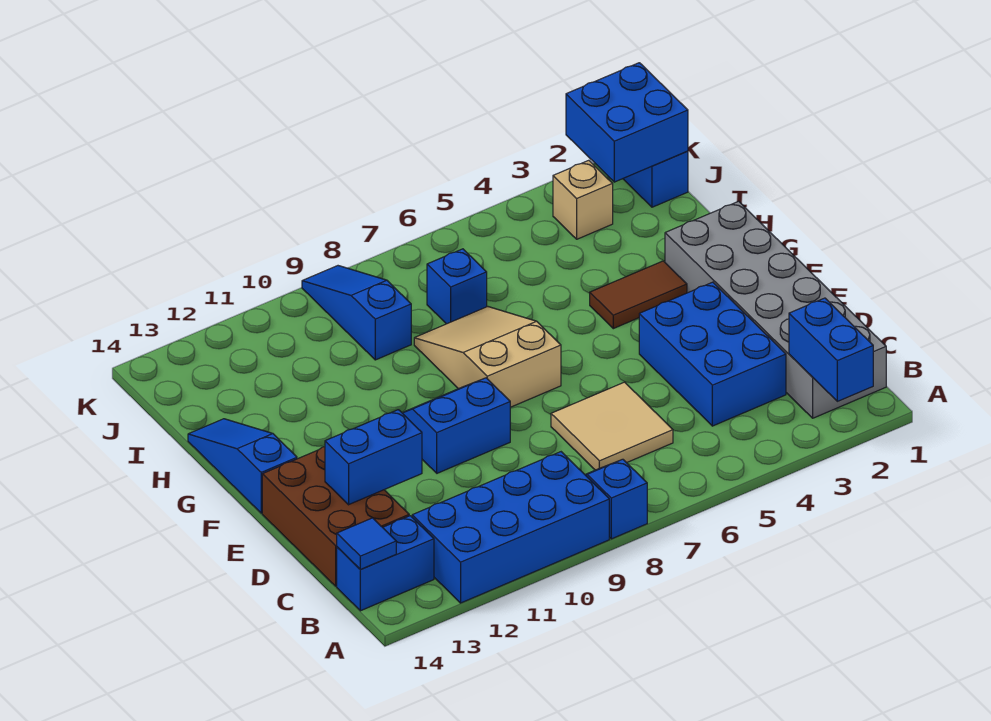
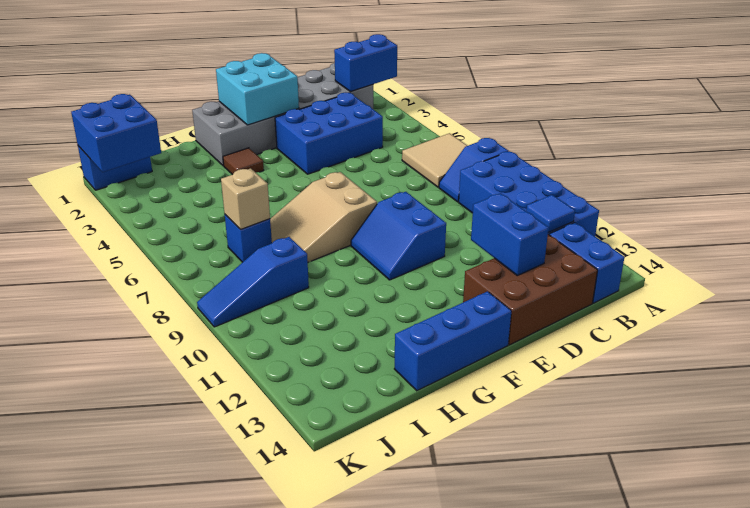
blue tile B14 level 2 -> blue tile B12 level 2
tan tile C6:D7 level 1 -> tan tile A6:B7 level 1
none -> cyan brick E1:F2 level 2
blue slope F14:H14 level 1 top F -> blue brick F14:H14 level 1
brown tile G3:G4 level 1 -> brown tile G3 level 1
tan brick J3 level 1 -> tan brick I7 level 2

